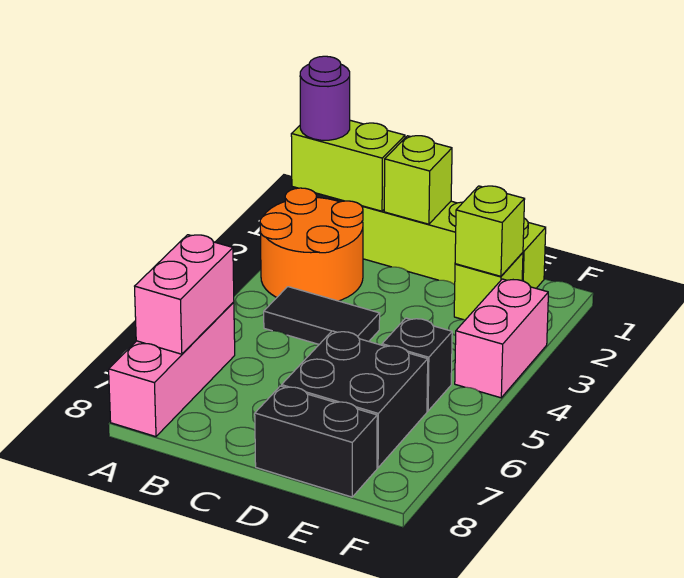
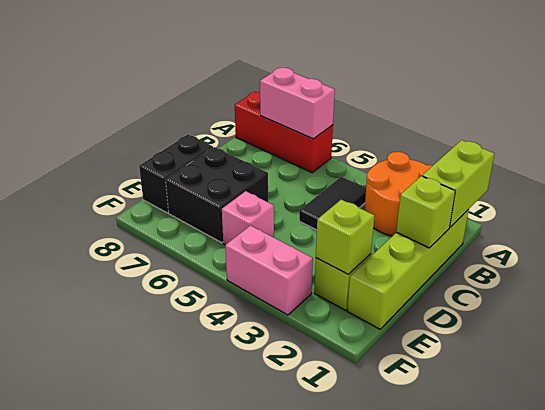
purple round brick A1 level 3 -> none
pink brick A6:A8 level 1 -> red brick A6:A8 level 1
black brick E5 level 1 -> pink brick E5 level 1

